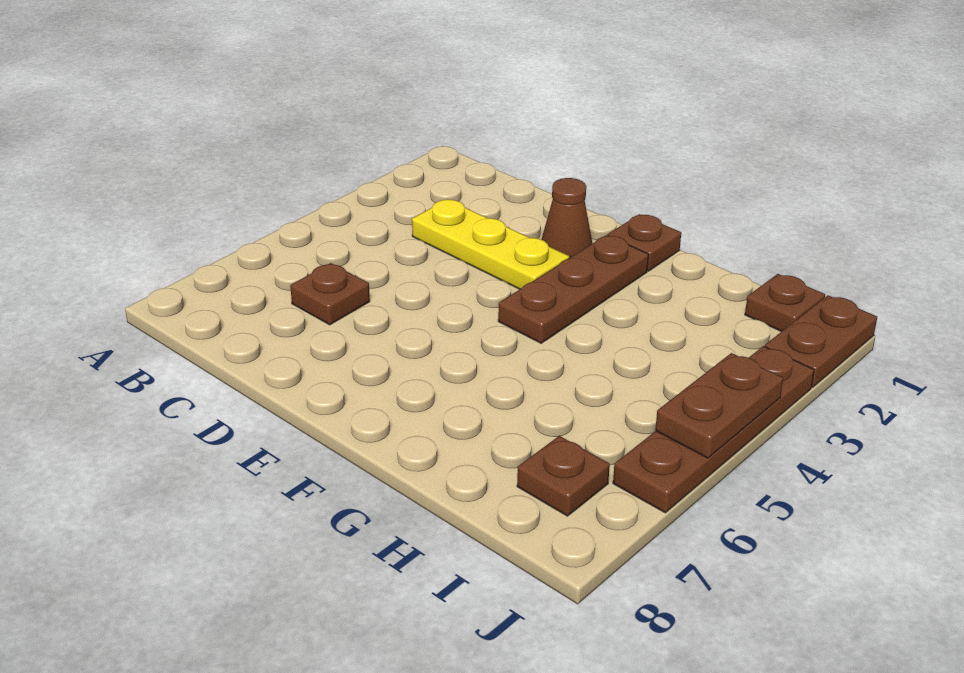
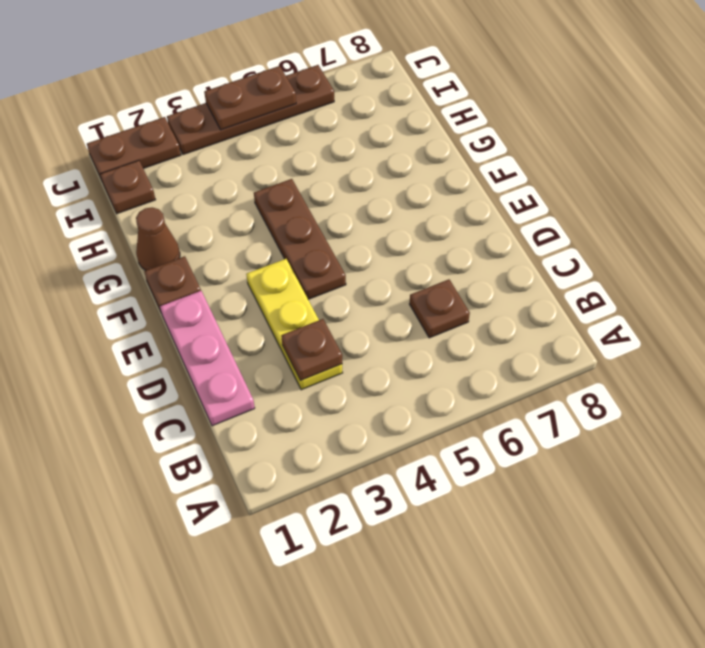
none -> pink plate C1:E1 level 1
brown cone E2 level 1 -> brown cone G1 level 1
brown plate F2:F4 level 1 -> brown plate E4:G4 level 1
brown plate I7 level 1 -> brown plate C3 level 2

